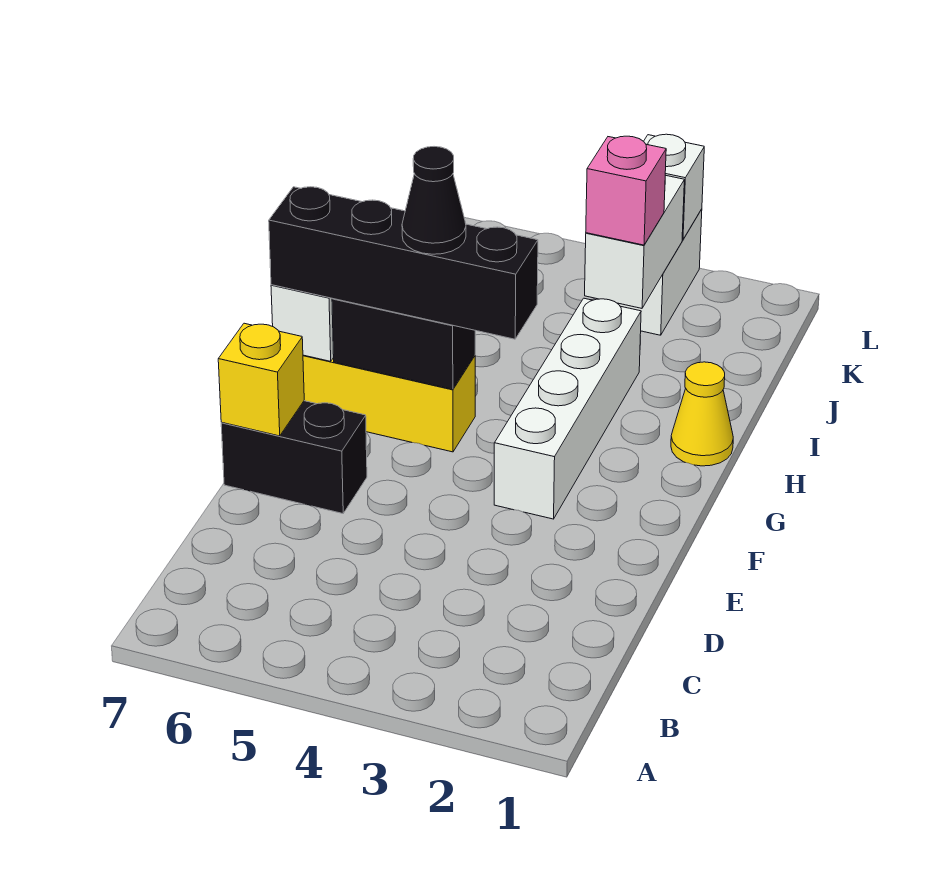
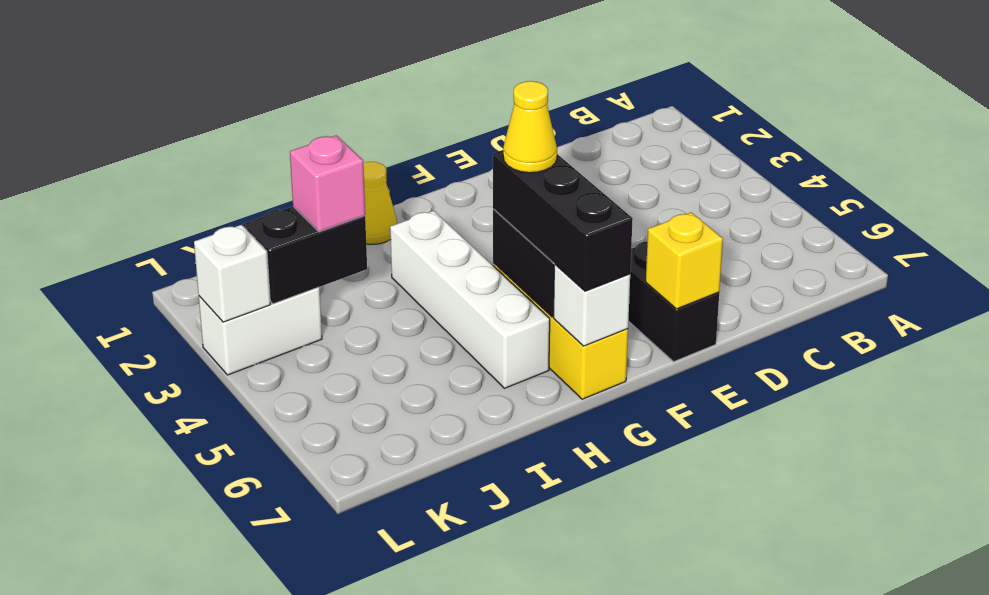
white brick F3:I3 level 1 -> white brick H3:H6 level 1
black brick G4:G7 level 3 -> black brick G5:G7 level 3
black cone G5 level 4 -> yellow cone G5 level 4
white brick J3:K3 level 2 -> black brick J3:K3 level 2

